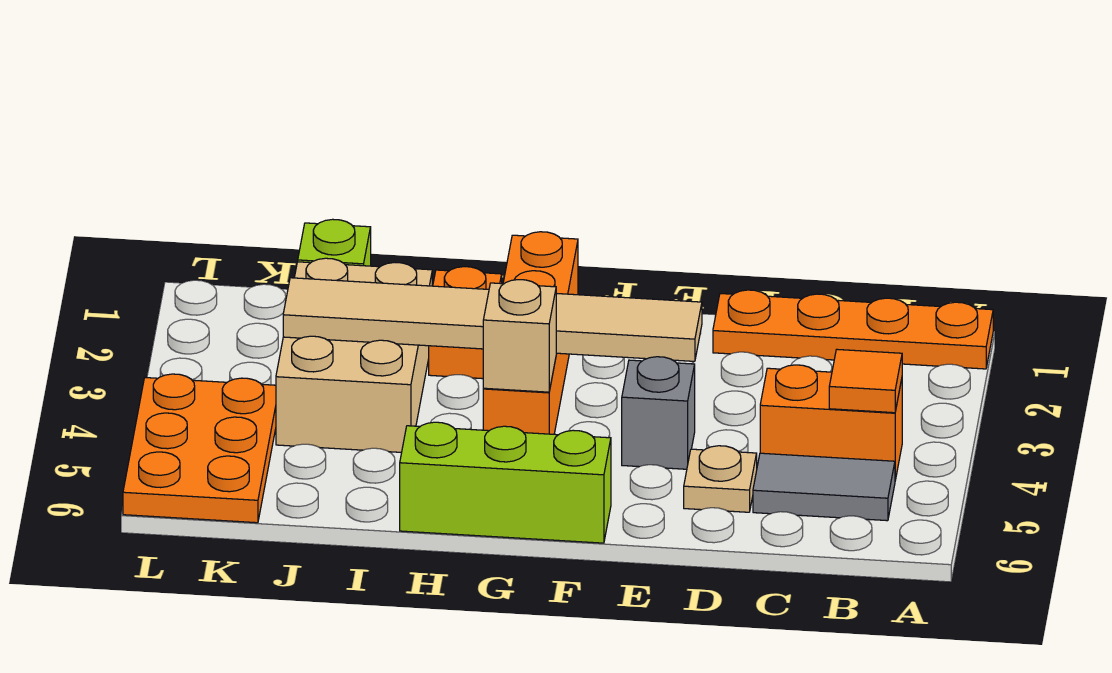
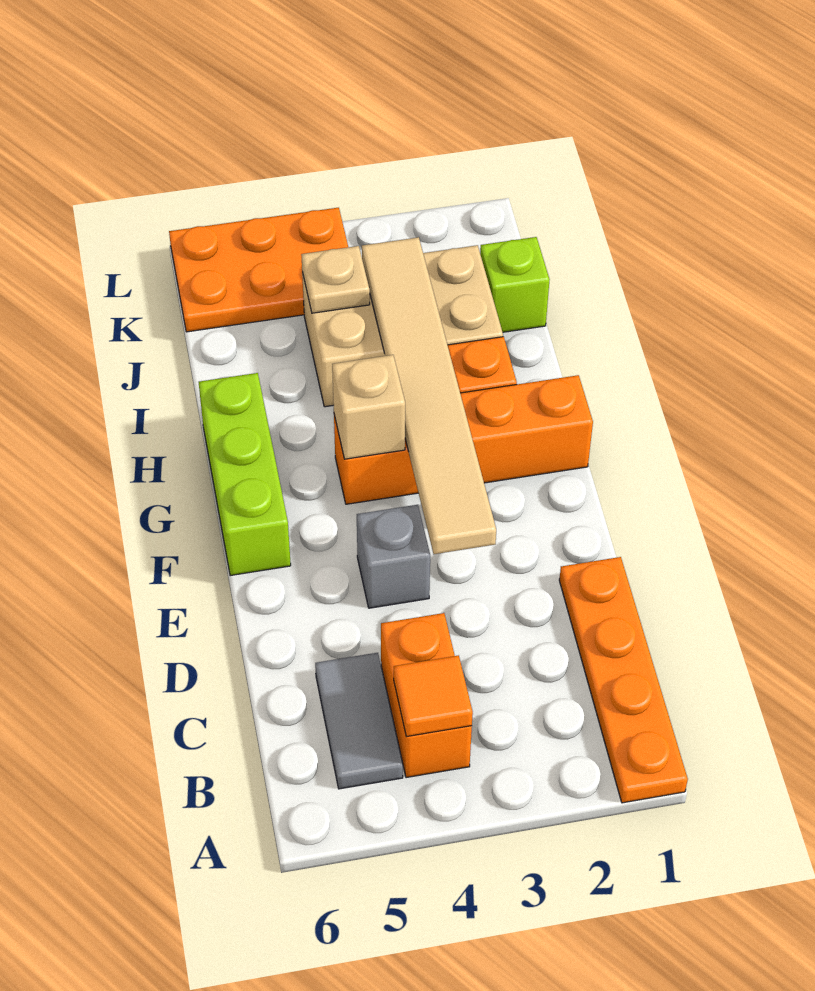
tan plate D5 level 1 -> tan plate J4 level 2

